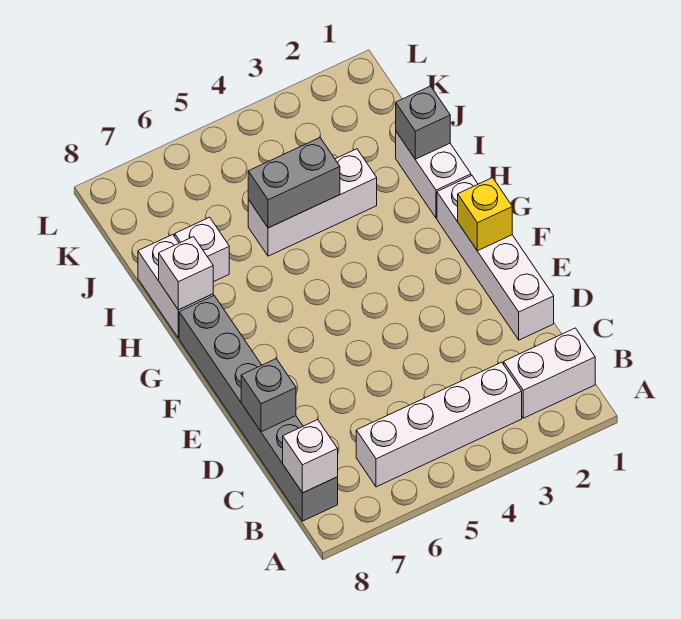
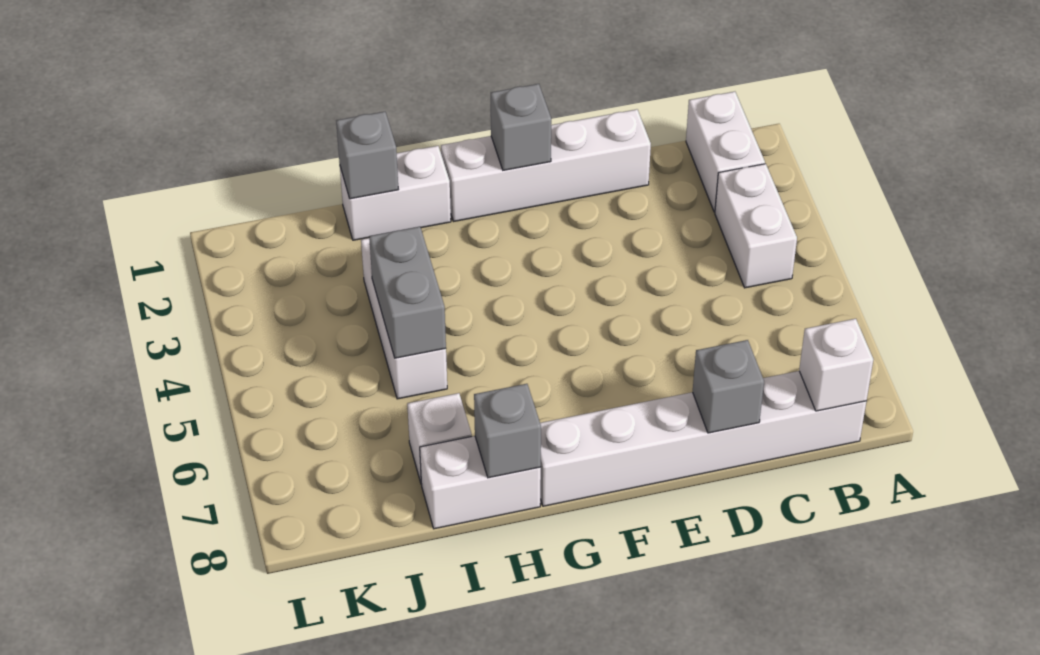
white brick B3:B6 level 1 -> white brick B3:B4 level 1
grey brick B8:G8 level 1 -> white brick B8:G8 level 1
yellow brick F1 level 2 -> grey brick F1 level 2
white brick H8 level 2 -> grey brick H8 level 2

